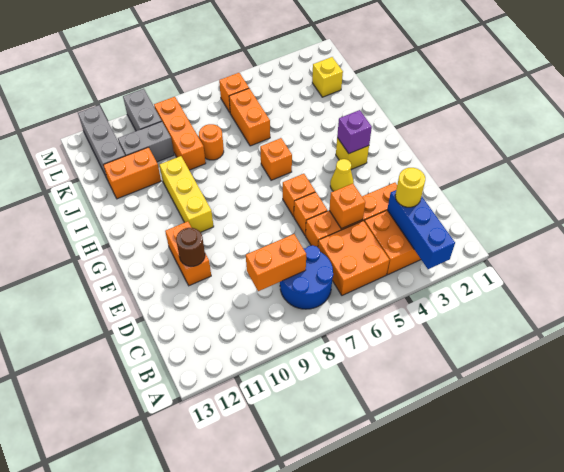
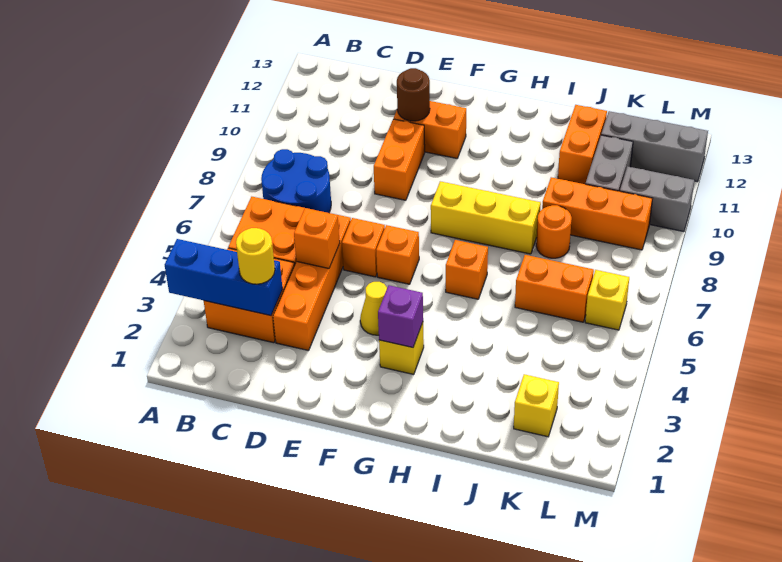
orange brick C8:C9 level 2 -> orange brick E9:E10 level 1
yellow brick G10:I10 level 1 -> yellow brick G8:I8 level 1
orange brick L6 level 1 -> yellow brick L6 level 1

